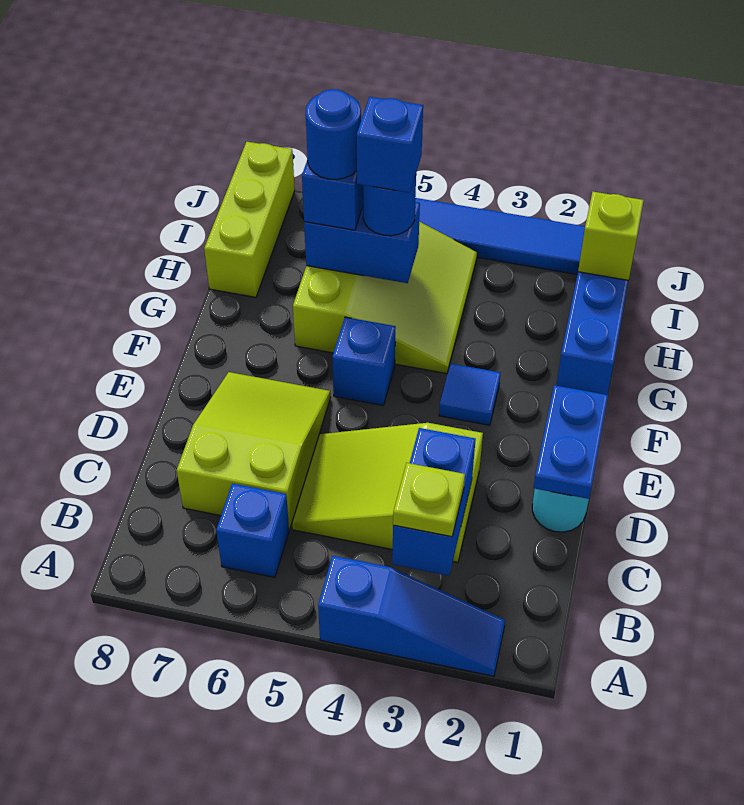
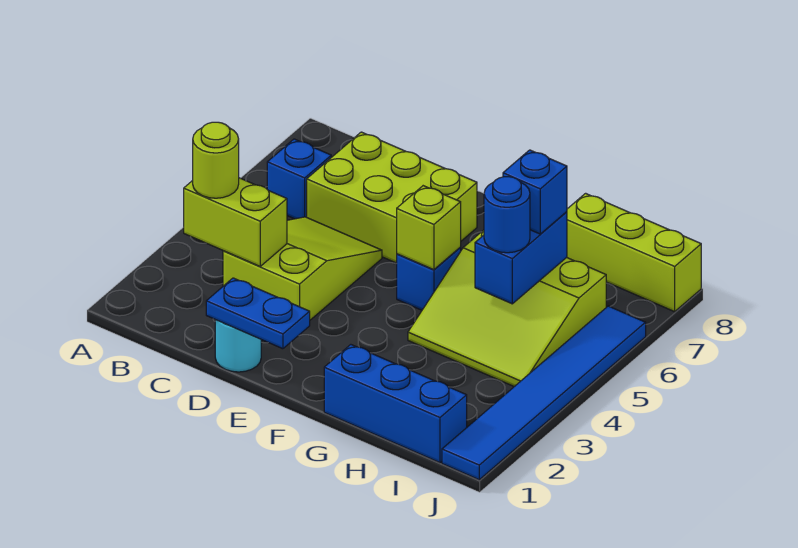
blue slope A2:A4 level 1 top 4 -> none
blue brick B3:C3 level 2 -> lime brick B3:C3 level 2
lime plate B3 level 3 -> lime round brick B3 level 3
lime slope C6:E7 level 1 top C -> lime brick C6:E7 level 1
blue tile F3 level 1 -> none
blue brick H5 level 4 -> none
blue round brick H6 level 4 -> none
lime brick I1 level 2 -> lime brick F5 level 2

